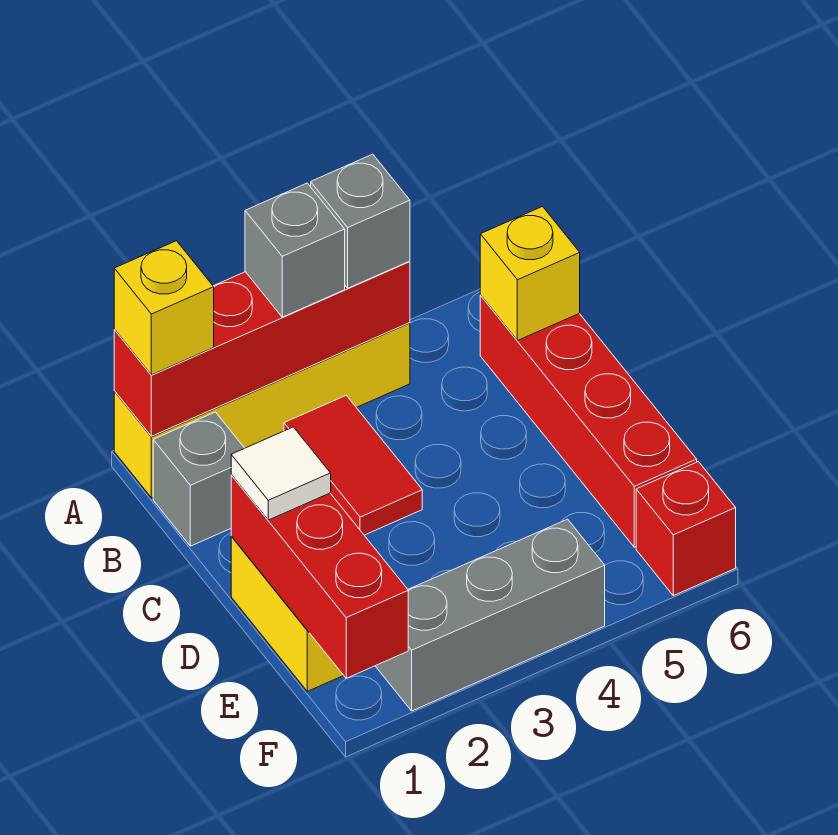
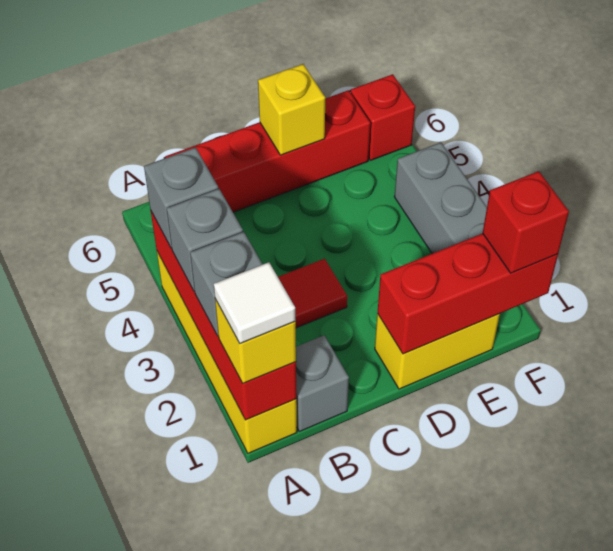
none -> grey brick A2 level 3
yellow brick B6 level 2 -> yellow brick D6 level 2
white tile D1 level 3 -> white tile A1 level 4
none -> red brick F1 level 3

